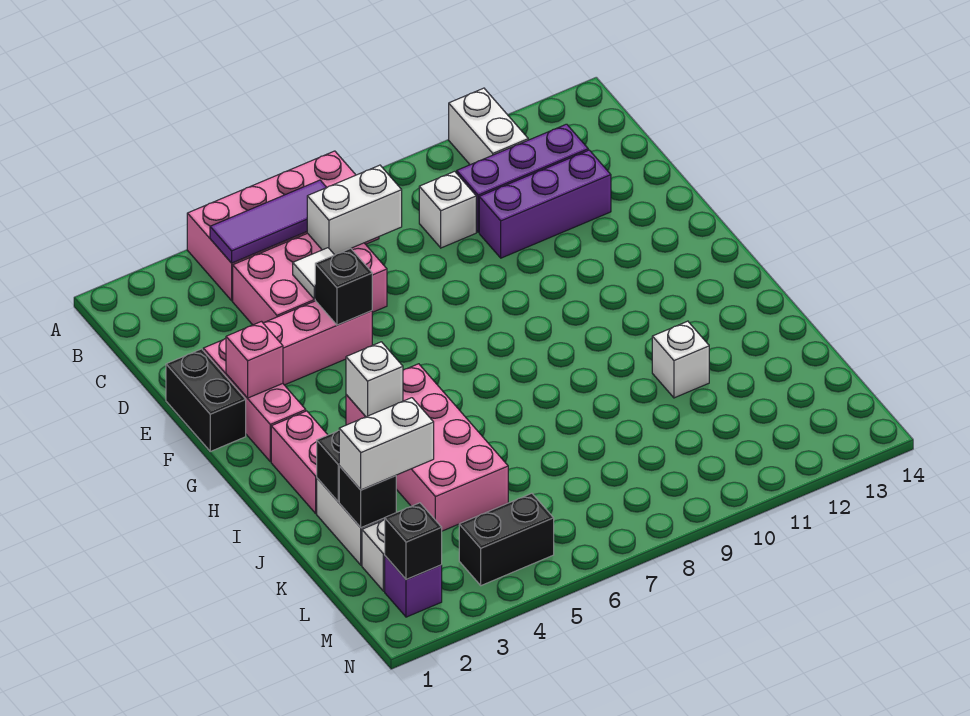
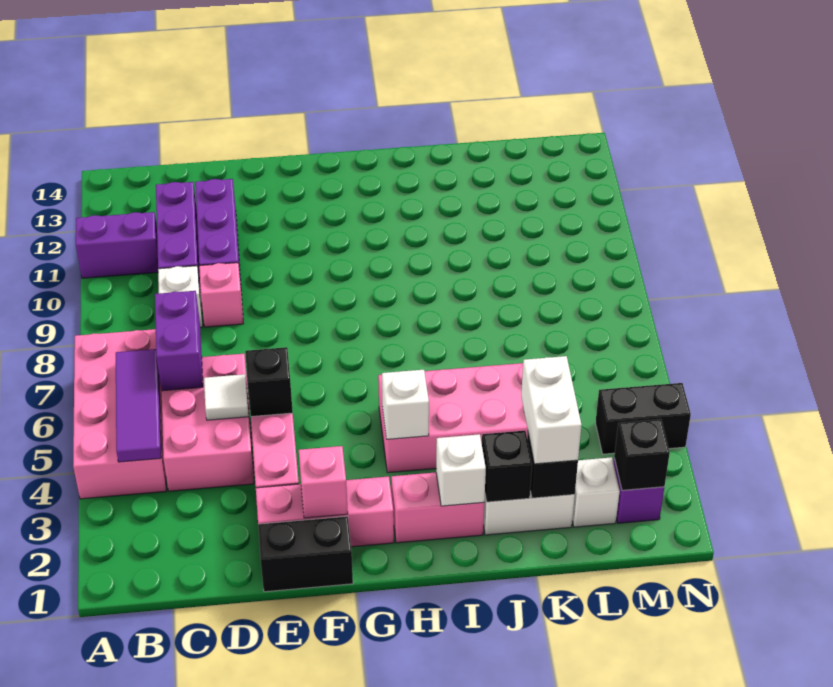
white brick A11:B11 level 1 -> purple brick A11:B11 level 1
white brick C6:C7 level 2 -> purple brick C6:C7 level 2
none -> pink brick D9 level 1
white brick J11 level 1 -> white brick I2 level 2
black brick M4:M5 level 1 -> black brick M4:N4 level 1

